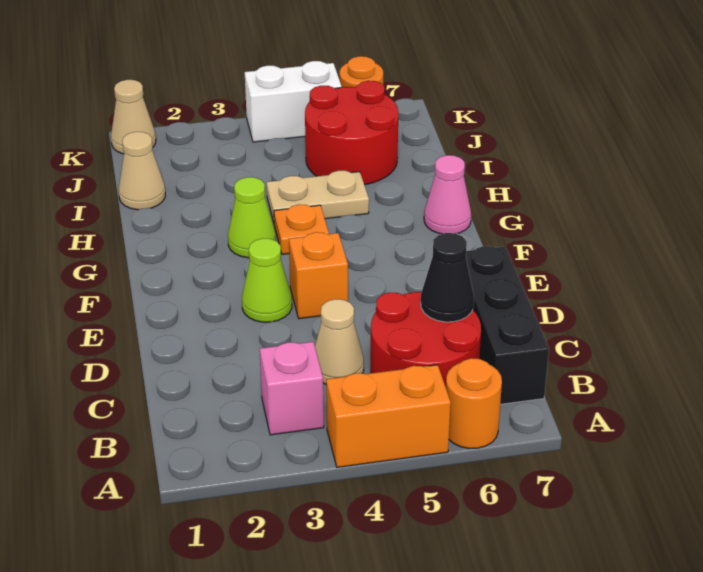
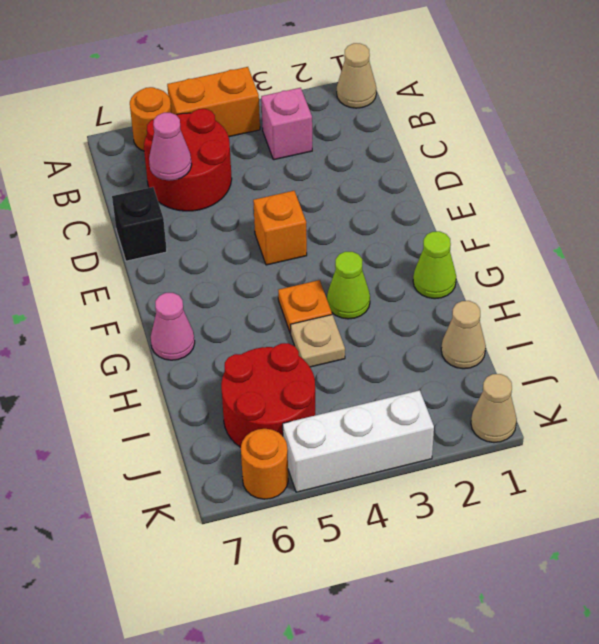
black brick B7:D7 level 1 -> black brick D7 level 1
tan cone C4 level 1 -> tan cone A1 level 1
black cone C6 level 2 -> pink cone C6 level 2
lime cone E3 level 1 -> lime cone G1 level 1
tan plate H4:H5 level 1 -> tan plate H4 level 1
white brick K4:K5 level 1 -> white brick K3:K5 level 1

